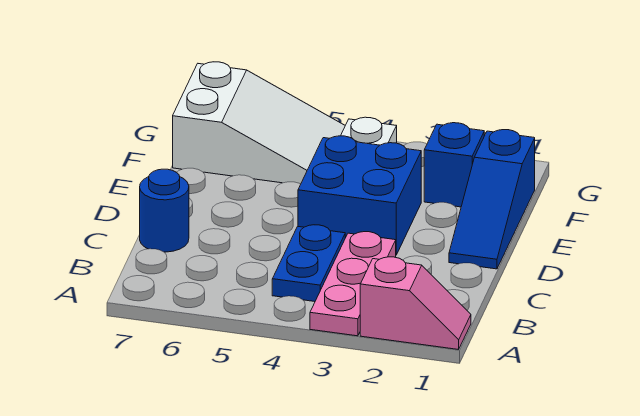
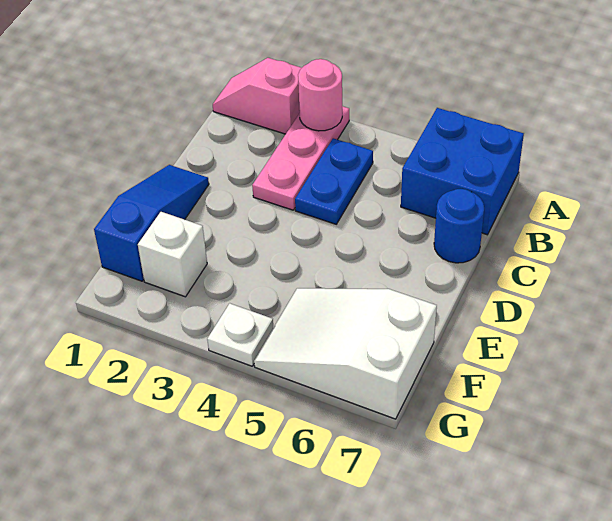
none -> pink round brick A3 level 2
blue brick D3:E4 level 1 -> blue brick A6:B7 level 1
blue brick F2 level 1 -> white brick F2 level 1

